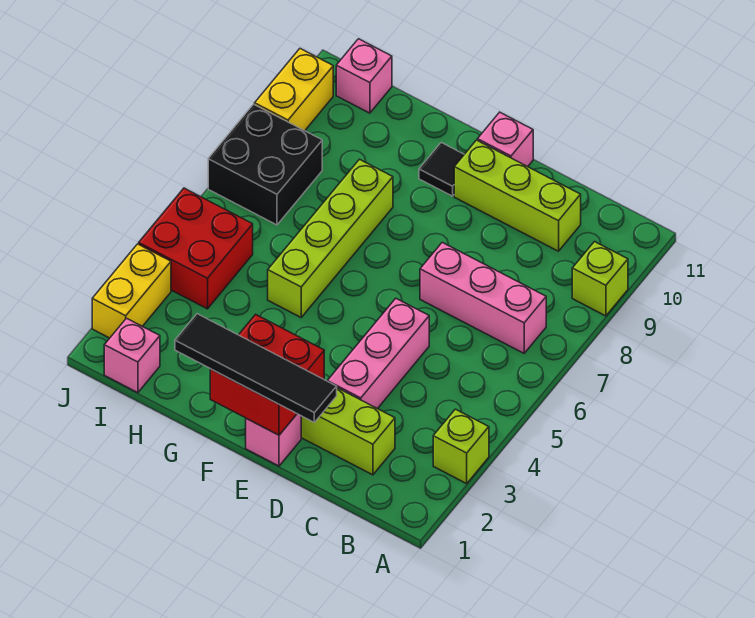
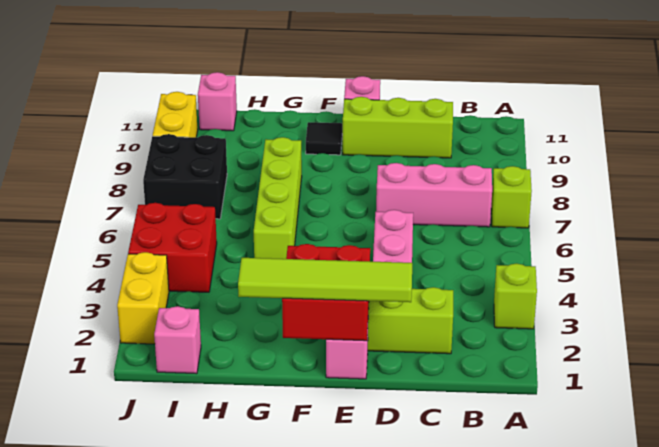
lime brick A9 level 1 -> lime brick A7 level 1
black tile D1:G1 level 3 -> lime tile D1:G1 level 3

